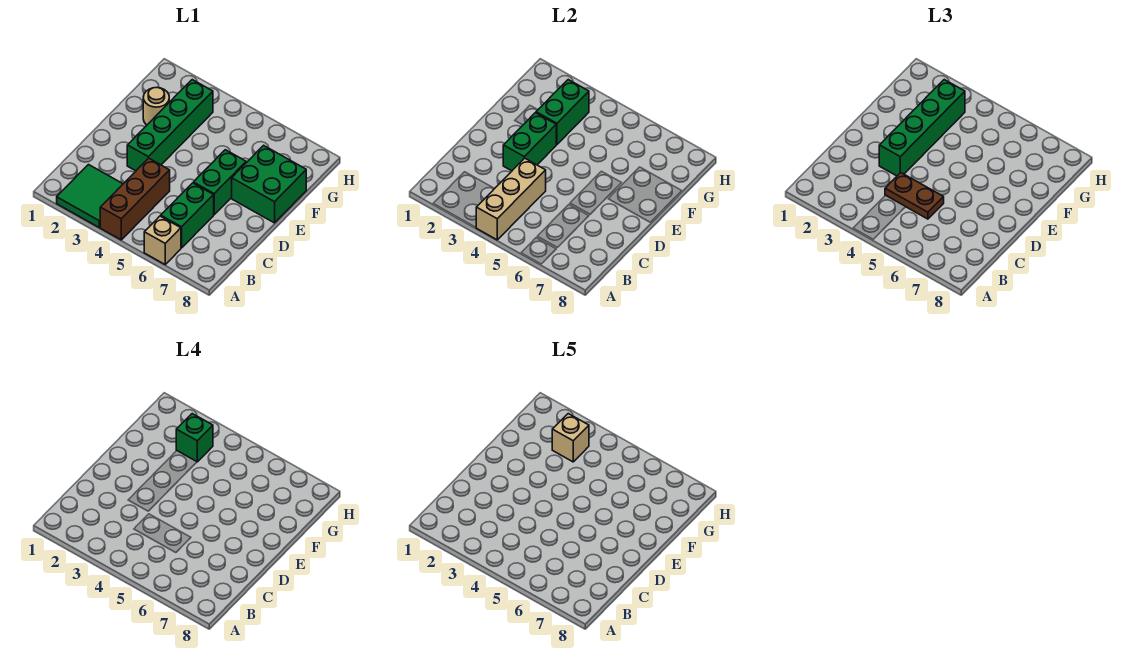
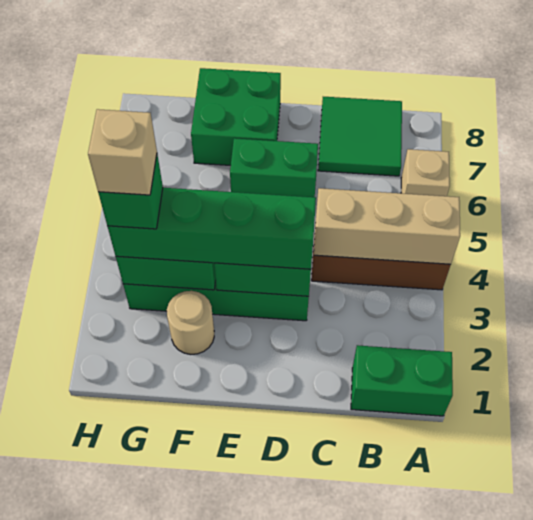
green tile A2:B3 level 1 -> green tile B7:C8 level 1
green brick B6:C6 level 1 -> green brick A1:B1 level 1
brown plate C4:C5 level 3 -> none

